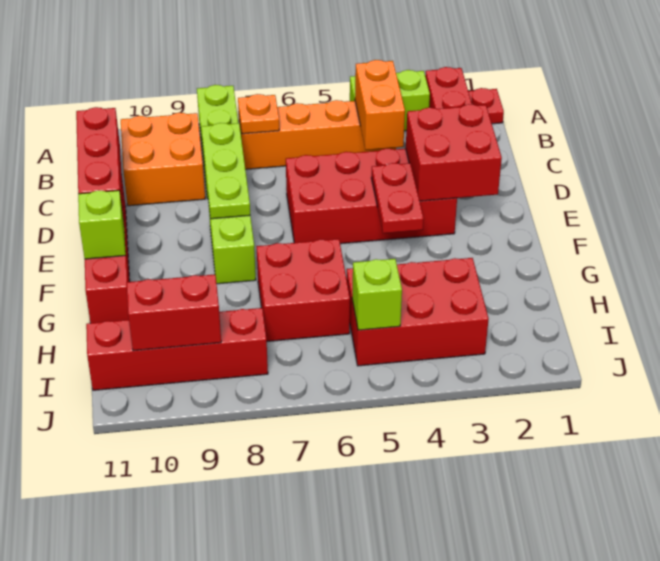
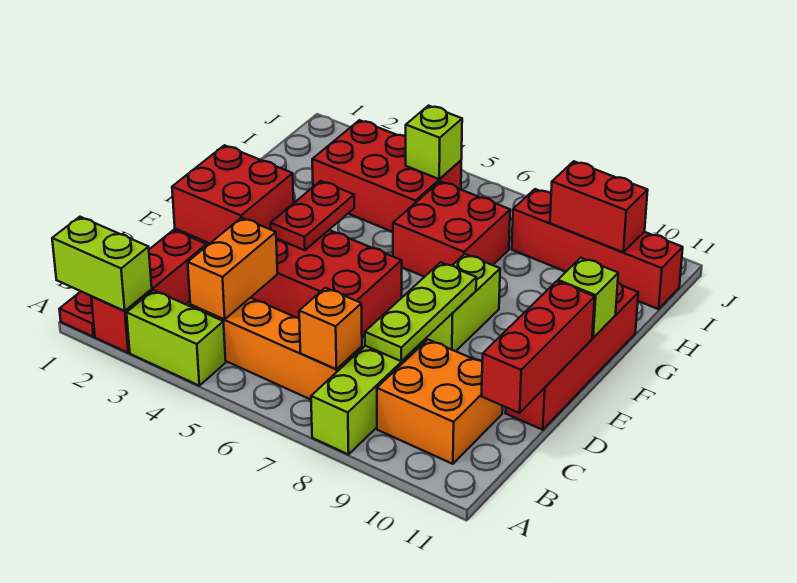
none -> lime brick A1:A2 level 2
orange plate B7 level 2 -> orange brick B7 level 2

